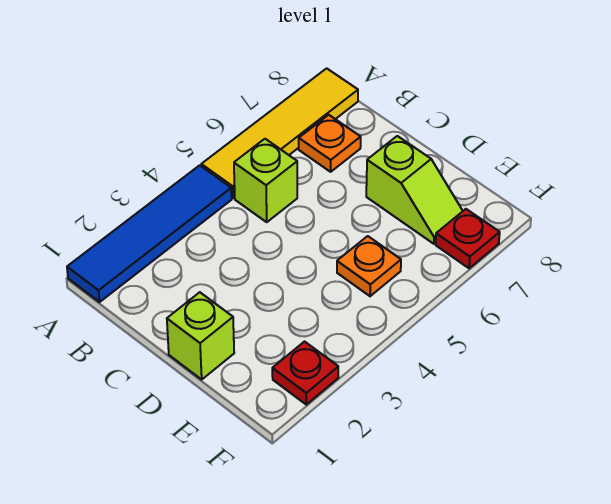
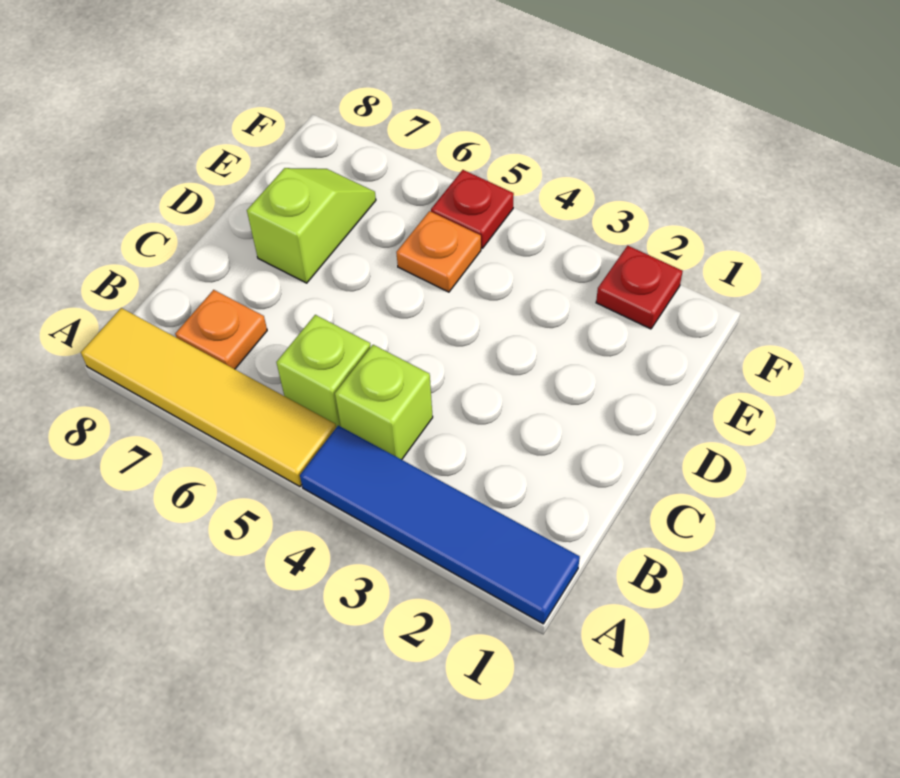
lime brick D1 level 1 -> lime brick B4 level 1
red plate F7 level 1 -> red plate F5 level 1

